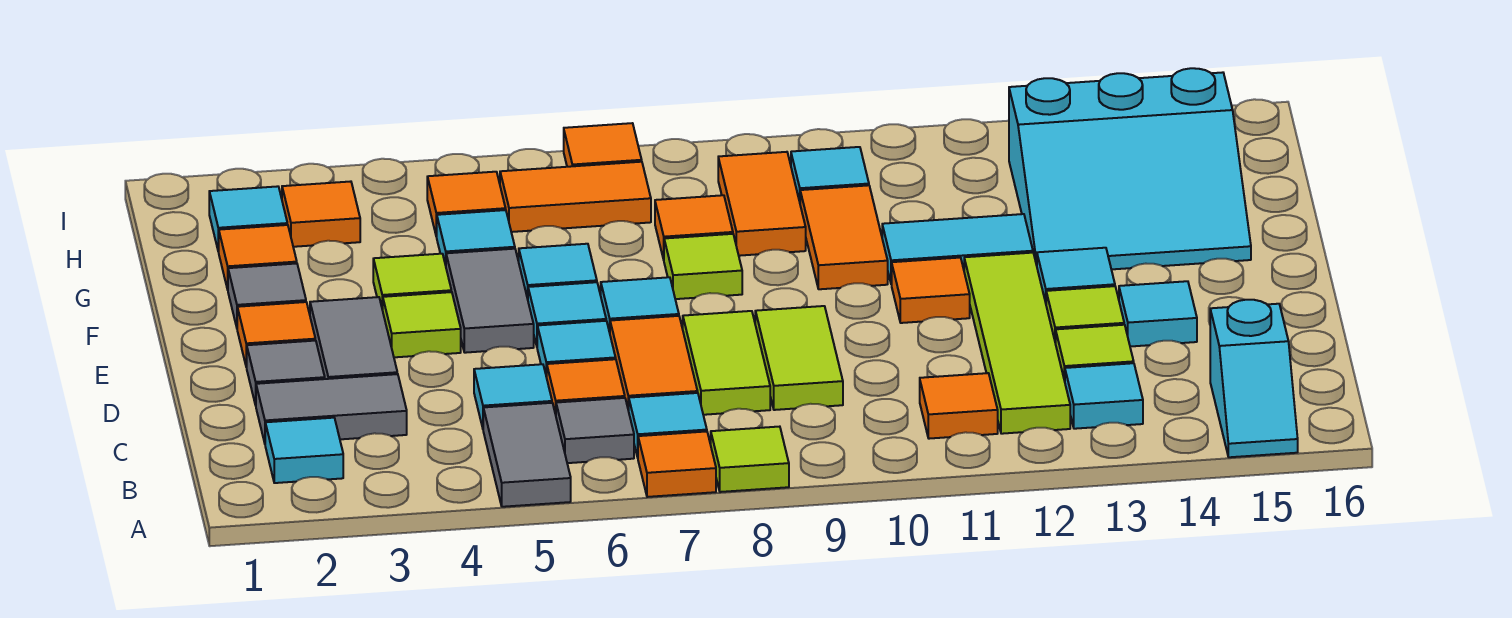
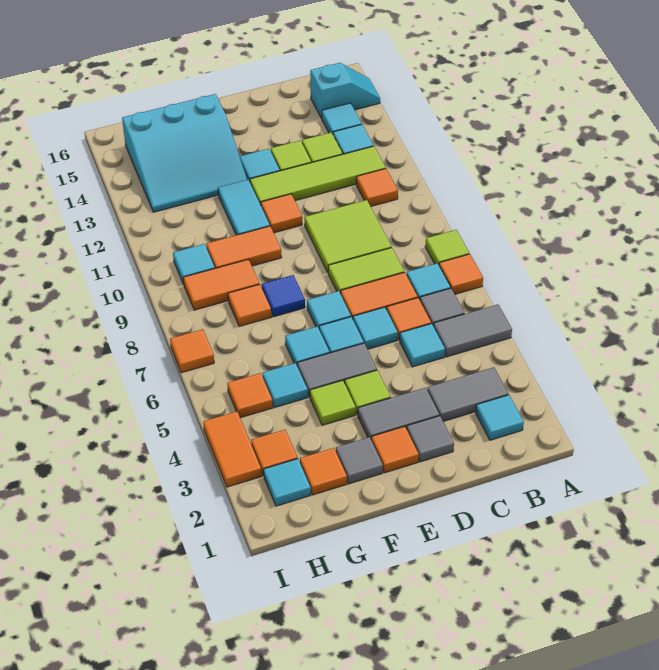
grey tile C2:C3 level 1 -> grey tile B3:C3 level 1
lime tile C9:D9 level 1 -> lime tile C9:D10 level 1
cyan tile D14 level 1 -> cyan tile B14 level 1
lime tile F8 level 1 -> blue tile F8 level 1
cyan slope F13:H15 level 1 top H -> cyan slope F13:H15 level 1 top 15
orange tile H6:H7 level 1 -> orange tile I3:I4 level 1

